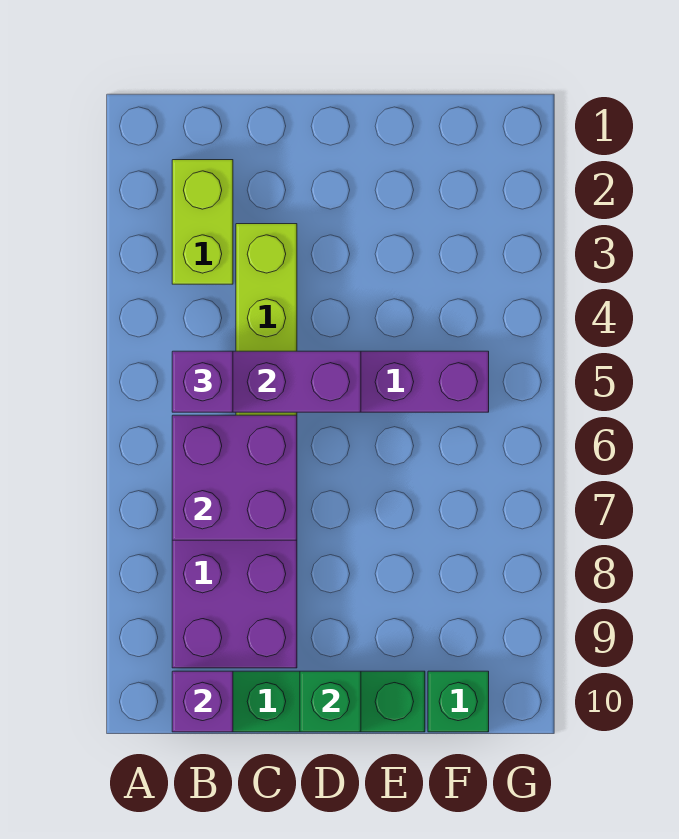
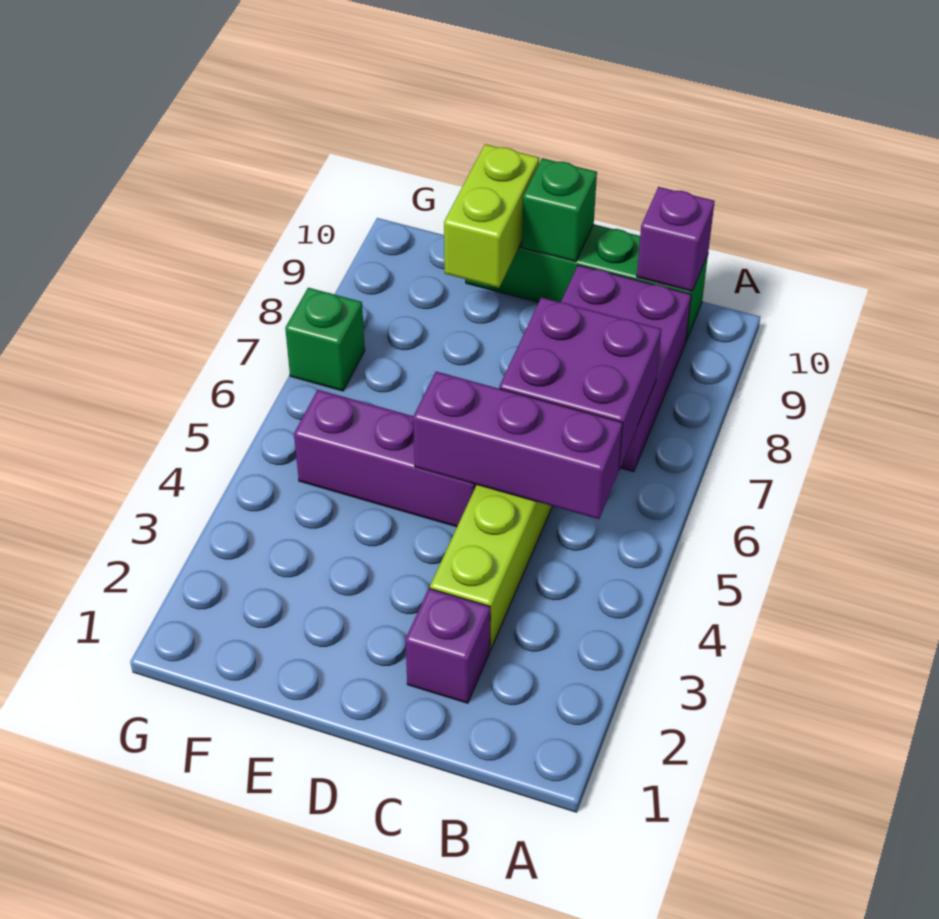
lime brick B2:B3 level 1 -> lime brick E9:E10 level 2
purple brick B5 level 3 -> purple brick C2 level 1
green brick F10 level 1 -> green brick G7 level 1

